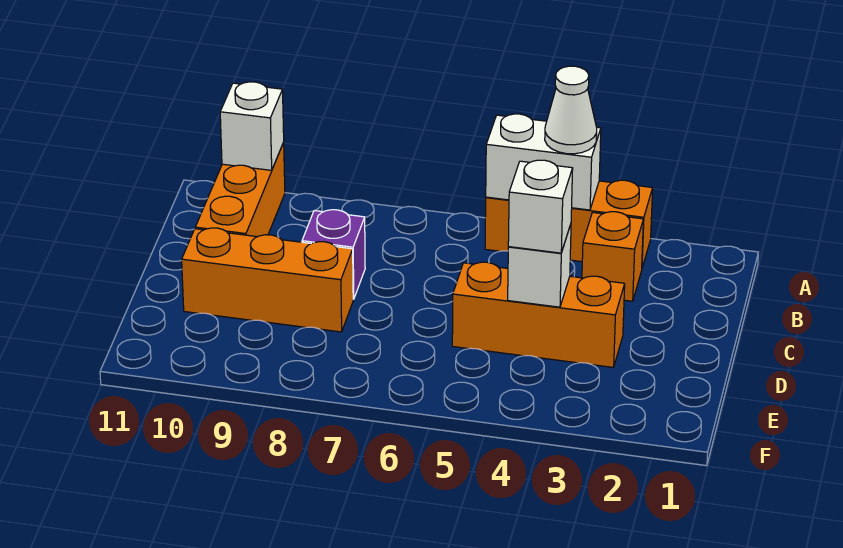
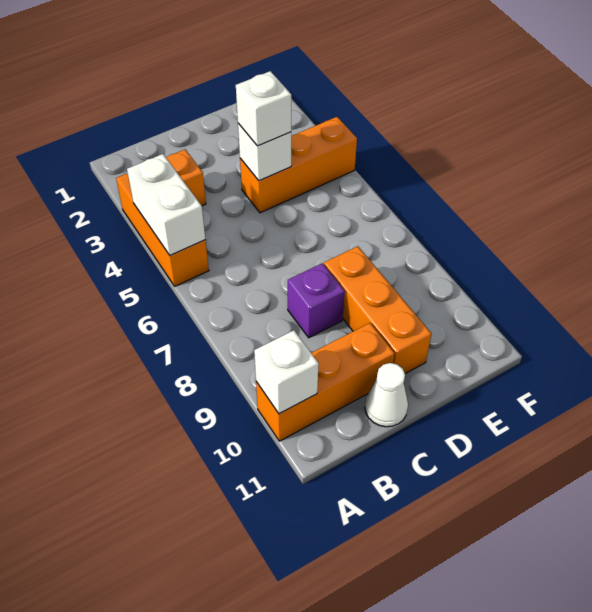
white cone A4 level 3 -> white cone C11 level 1
orange brick D3:D5 level 1 -> orange brick D4:F4 level 1

